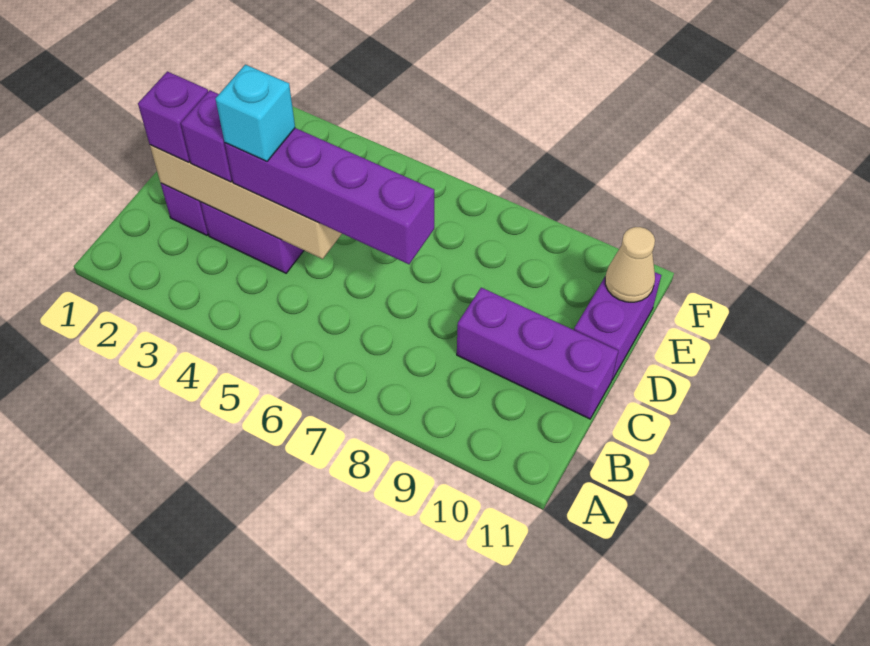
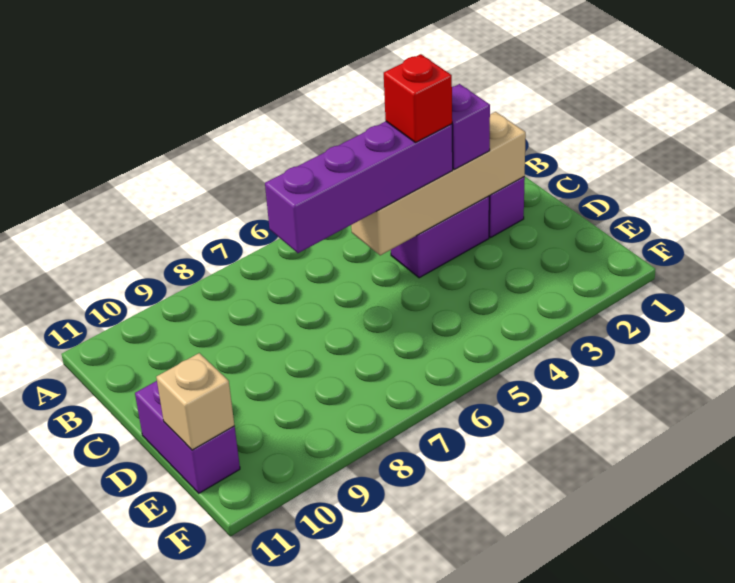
purple brick C2 level 3 -> none
cyan brick C4 level 4 -> red brick C4 level 4
purple brick C9:C11 level 1 -> none
tan cone E11 level 2 -> tan brick E11 level 2

